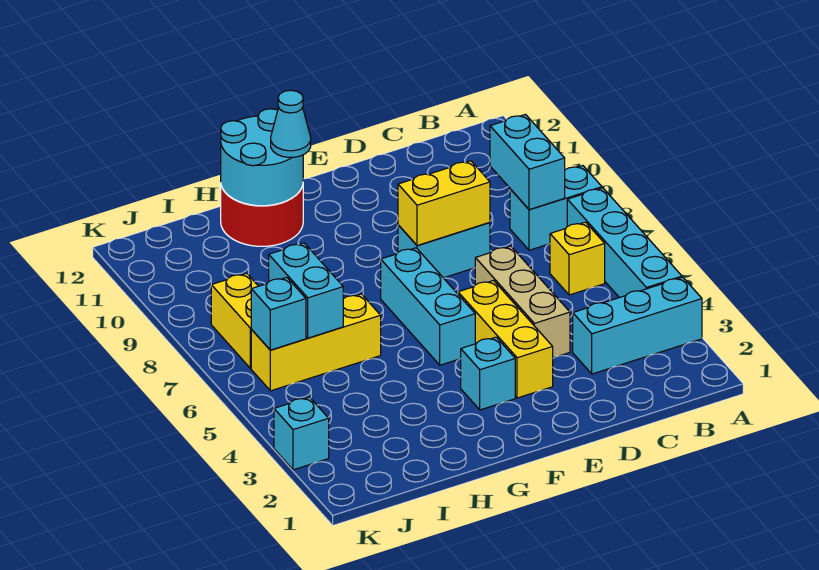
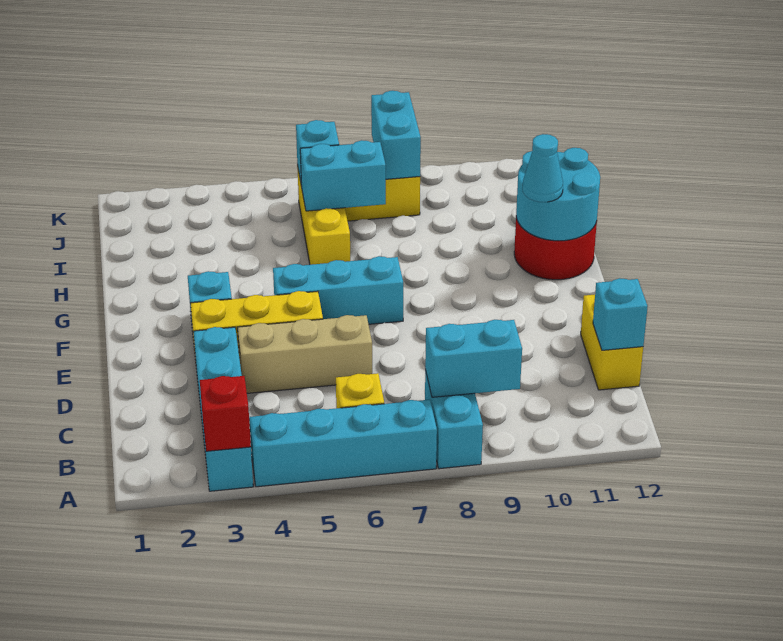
cyan brick A3:C3 level 1 -> cyan brick A3:D3 level 1
none -> red brick A3 level 2
cyan brick D8:E8 level 1 -> cyan brick J8:K8 level 2
yellow brick D8:E8 level 2 -> yellow brick C12:D12 level 1
cyan brick K3 level 1 -> cyan brick C12 level 2

